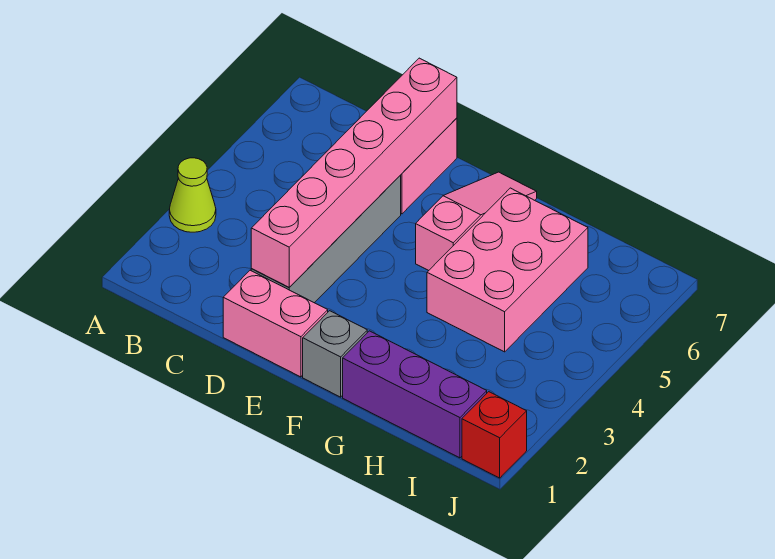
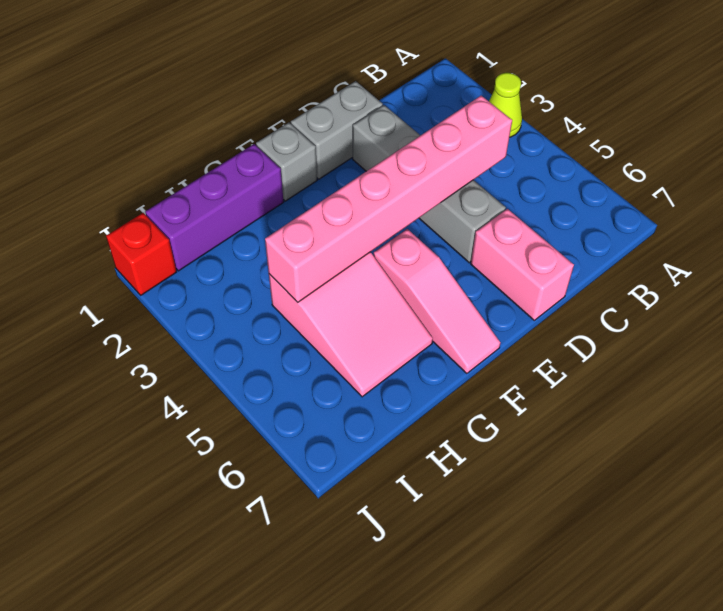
pink brick D1:E1 level 1 -> grey brick D1:E1 level 1
pink brick D2:D7 level 2 -> pink brick C4:H4 level 2
pink brick G4:H6 level 1 -> pink slope G4:H6 level 1 top 4

